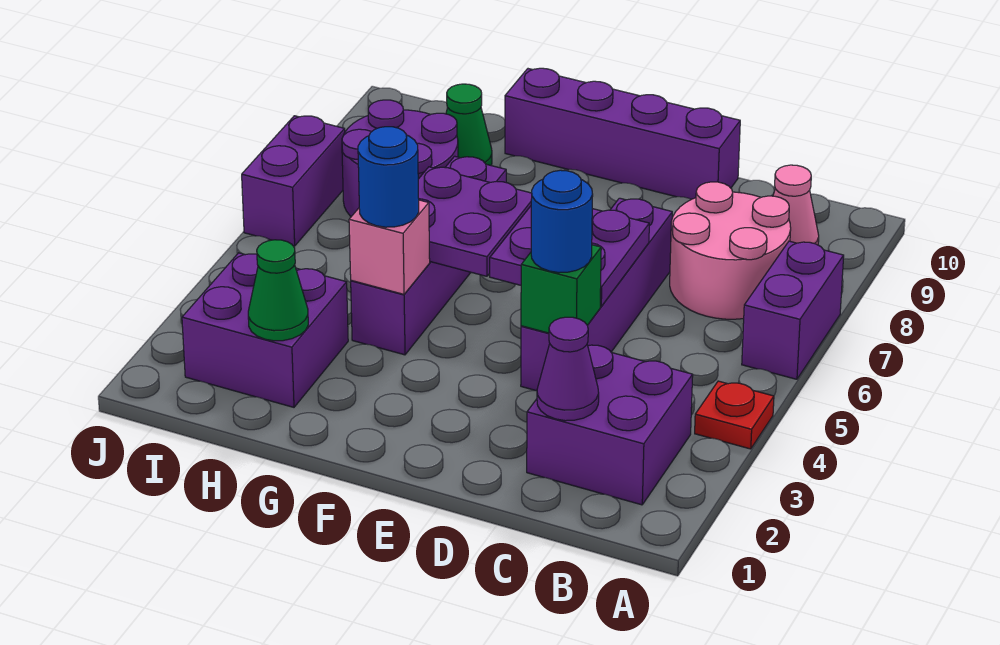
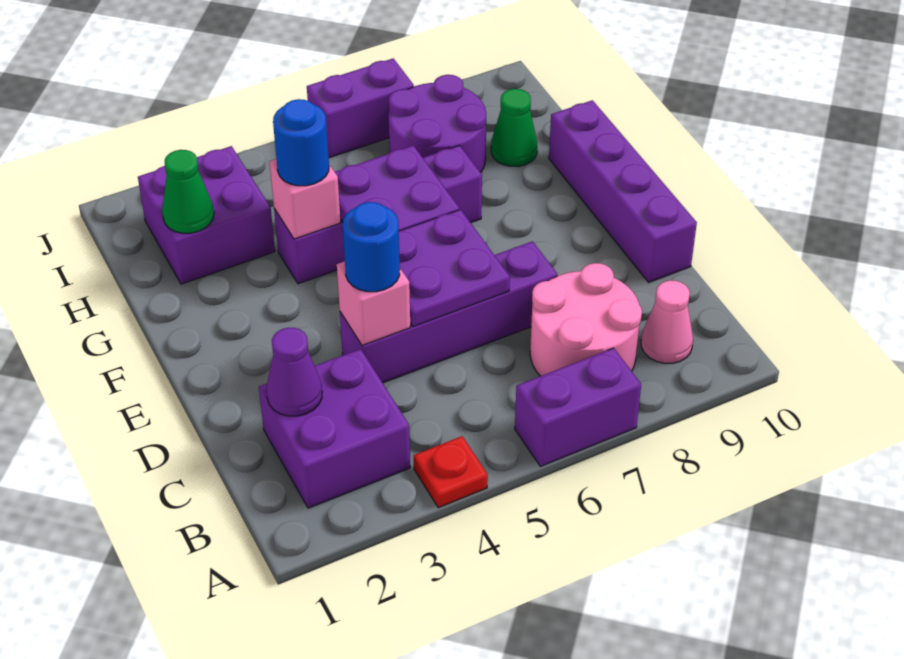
green brick D4 level 2 -> pink brick D4 level 2

